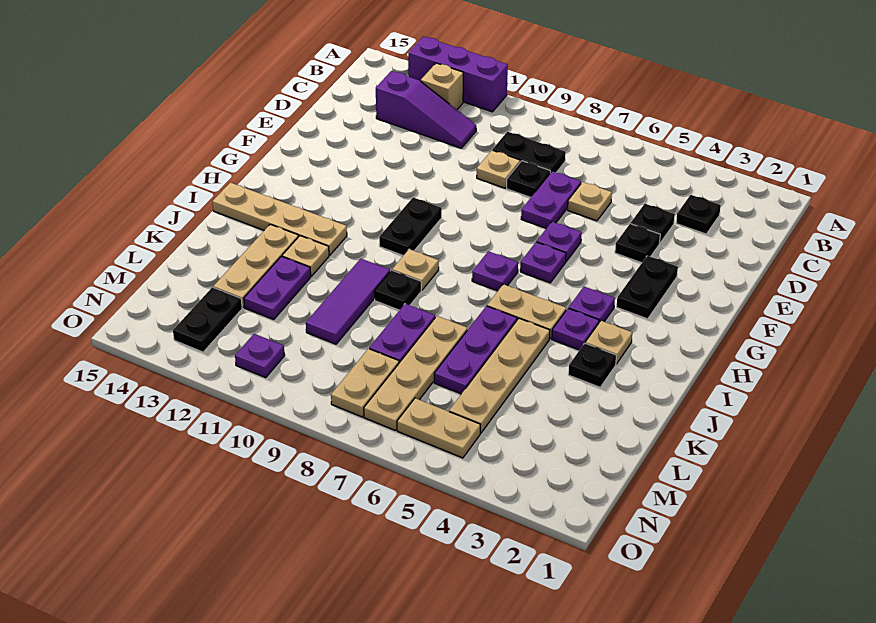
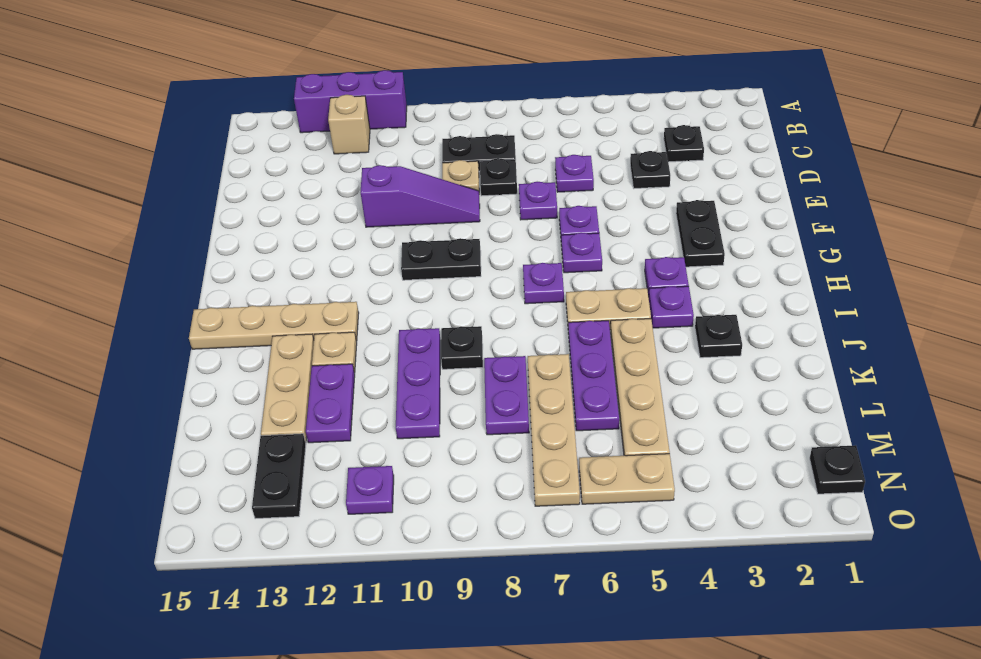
purple slope C11:C13 level 1 top 13 -> purple slope E9:E11 level 1 top 11
tan plate D6 level 1 -> purple plate D6 level 1
purple plate D7:E7 level 1 -> purple plate E7 level 1
black plate E4 level 1 -> black plate N1 level 1
black plate G10:H10 level 1 -> black plate G9:G10 level 1
tan plate I3 level 1 -> none
tan plate I9 level 1 -> none
purple tile J10:L10 level 1 -> purple plate J10:L10 level 1
tan plate M8:N8 level 1 -> none

